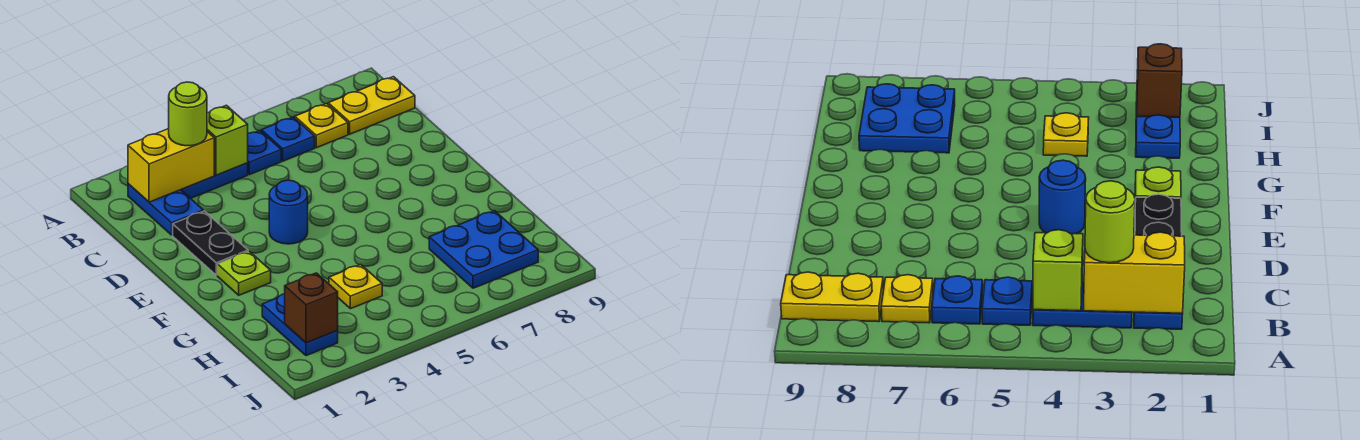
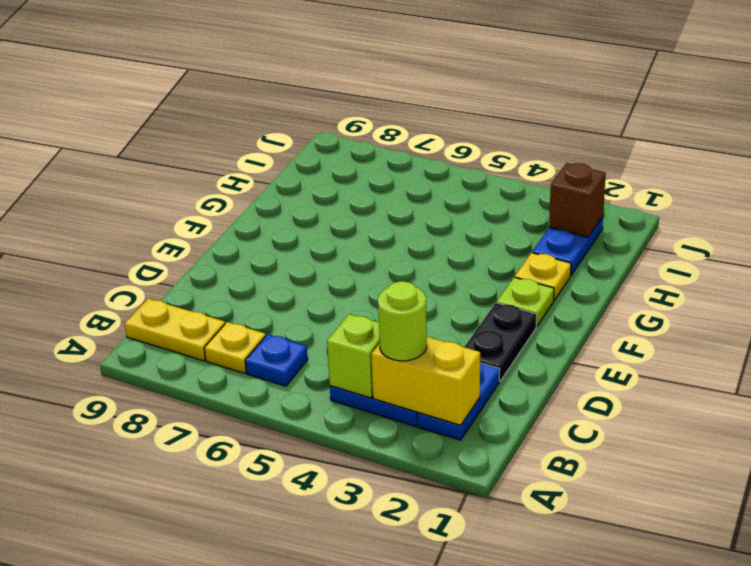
blue plate B5 level 1 -> none
blue round brick E4 level 1 -> none
yellow plate H4 level 1 -> yellow plate G2 level 1
blue plate H7:I8 level 1 -> none

